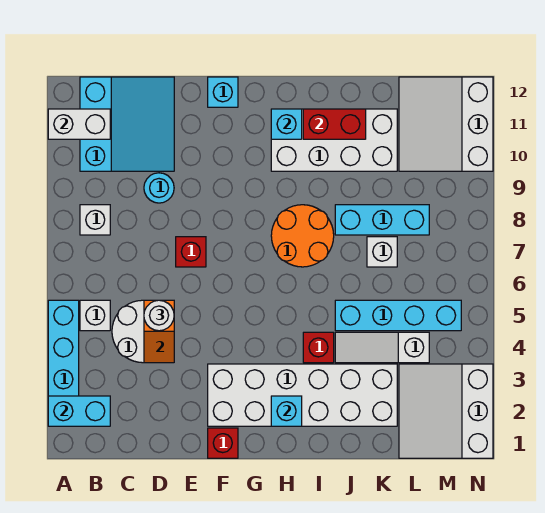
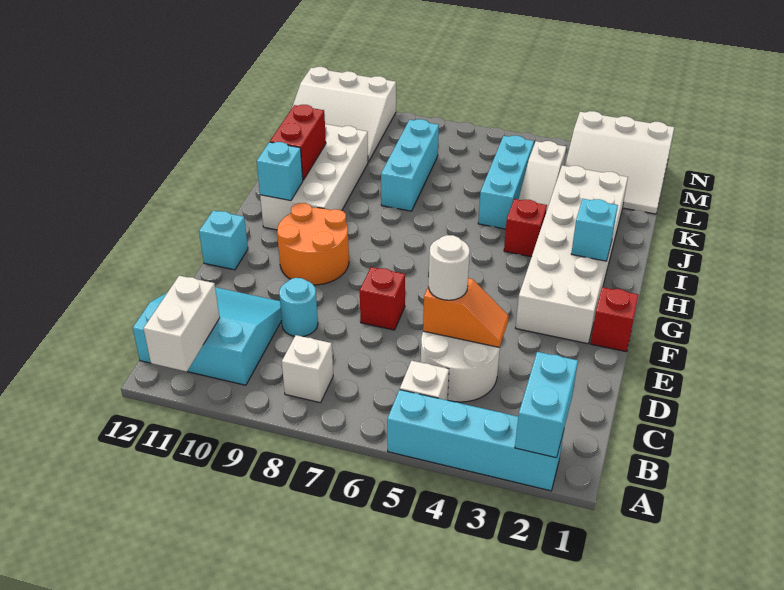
orange round brick H7:I8 level 1 -> orange round brick F9:G10 level 1
cyan brick J5:M5 level 1 -> cyan brick J5:L5 level 1
white brick K7 level 1 -> none

